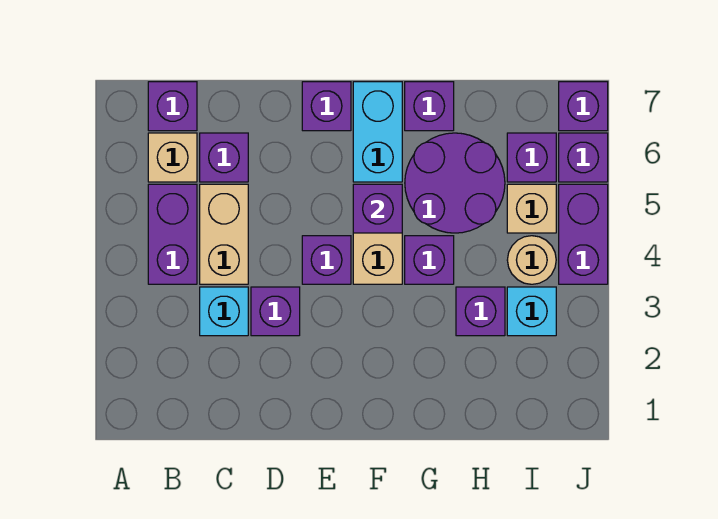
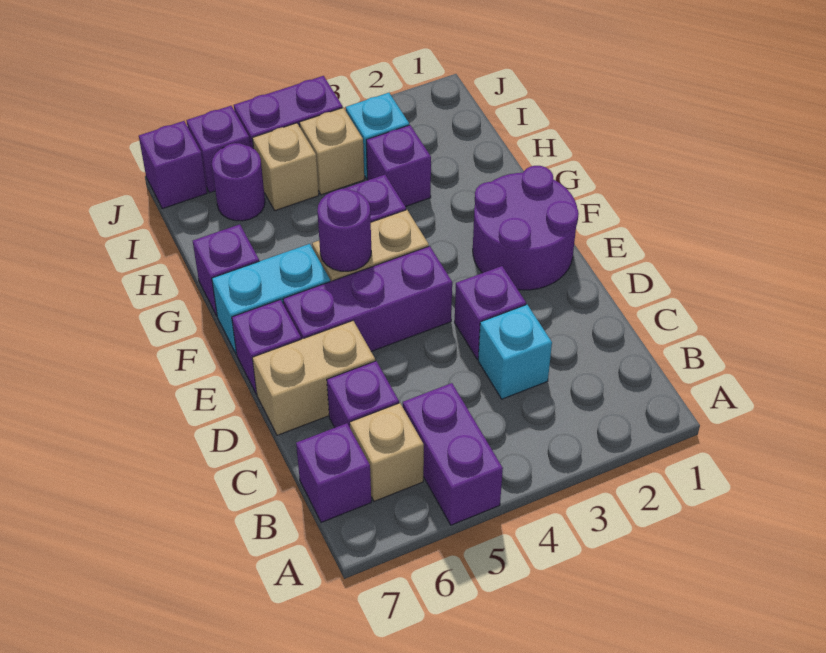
purple brick B4:B5 level 1 -> purple brick A5:B5 level 1
tan brick C4:C5 level 1 -> tan brick D6:D7 level 1
purple brick E4 level 1 -> purple brick E4:E6 level 1
purple brick F5 level 2 -> purple round brick F5 level 2
purple round brick G5:H6 level 1 -> purple round brick E1:F2 level 1
tan round brick I4 level 1 -> tan brick I4 level 1
purple brick I6 level 1 -> purple round brick I6 level 1

